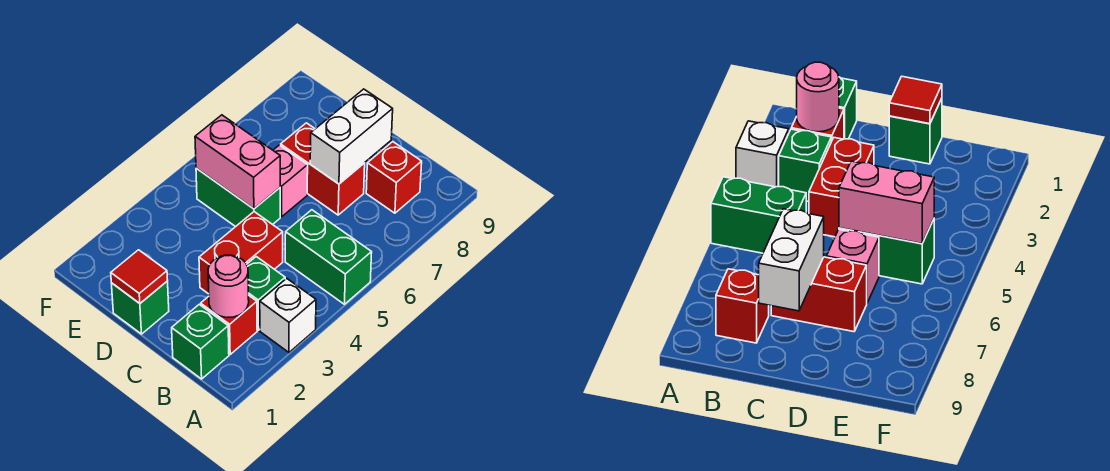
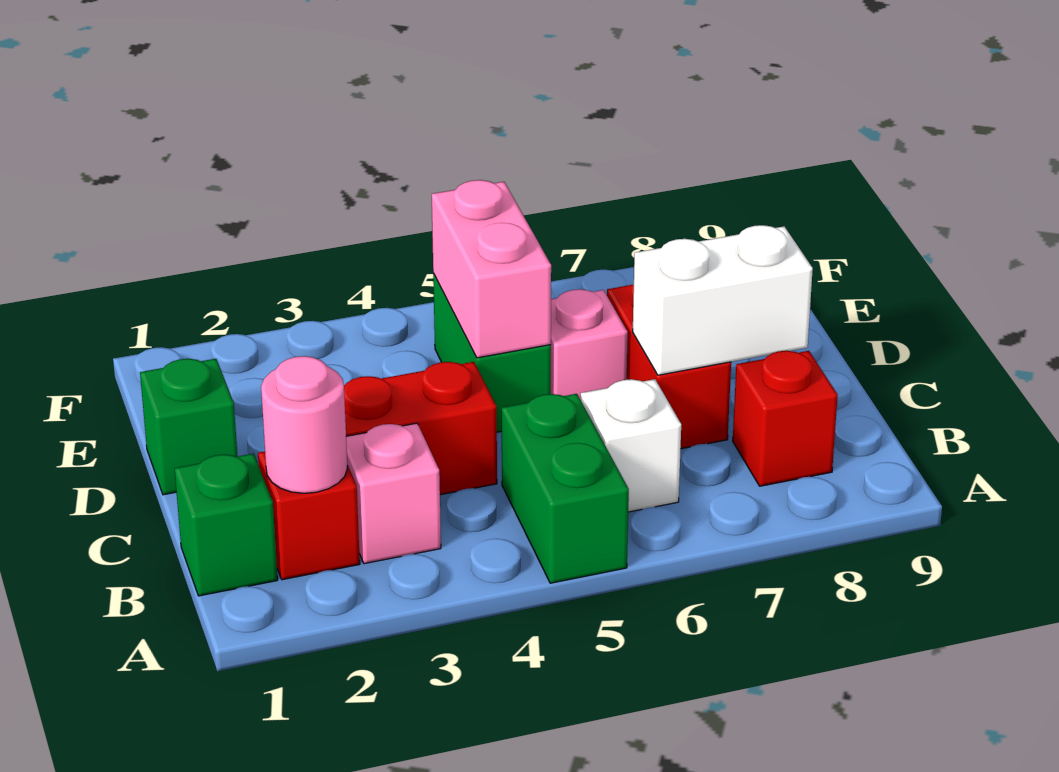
white brick A3 level 1 -> white brick B6 level 1
green brick B3 level 1 -> pink brick B3 level 1
red tile D1 level 2 -> none

